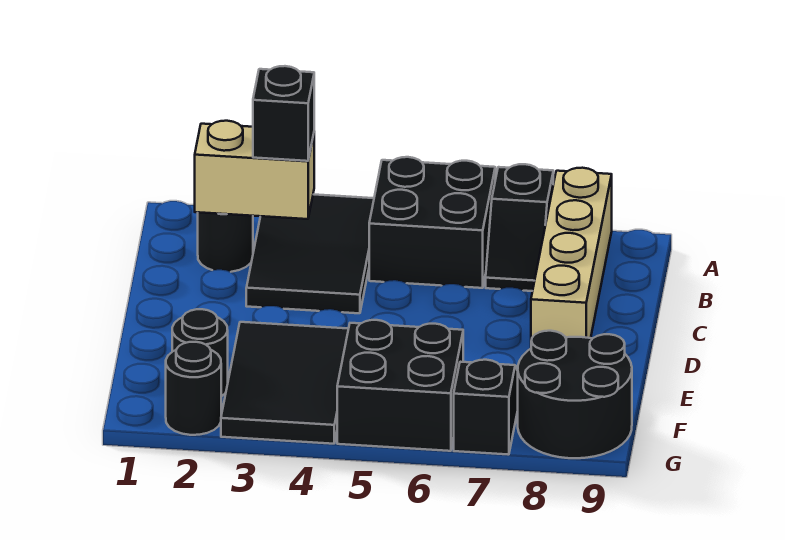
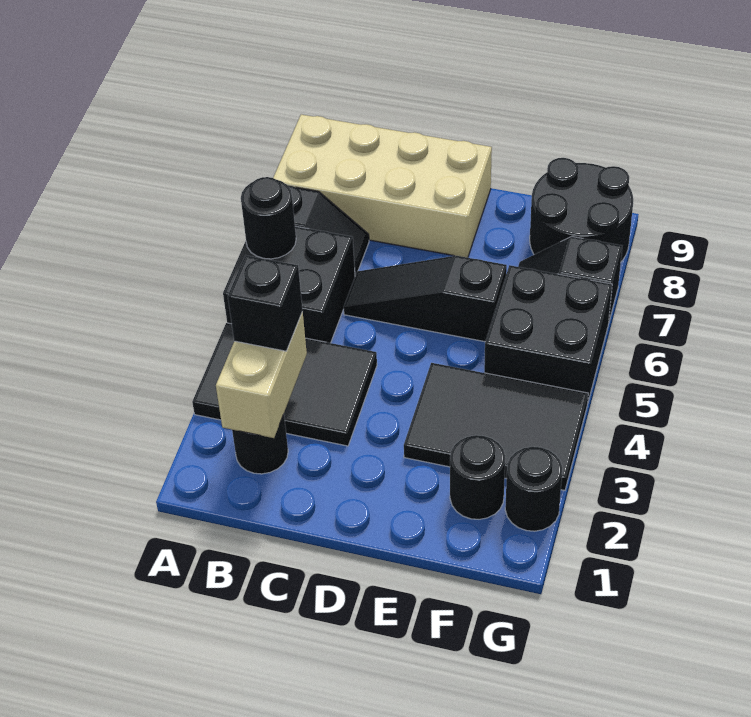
none -> black round brick A6 level 2
tan brick A8:D8 level 1 -> tan brick A8:D9 level 1
none -> black slope C6:E6 level 1 top E

